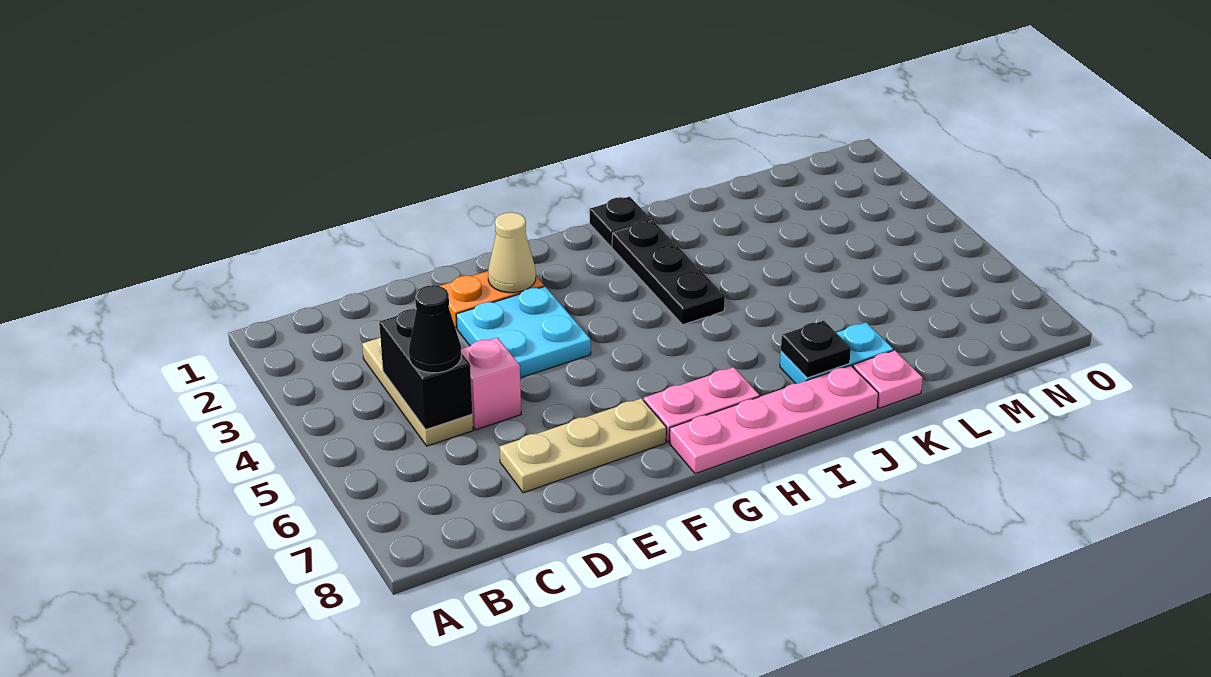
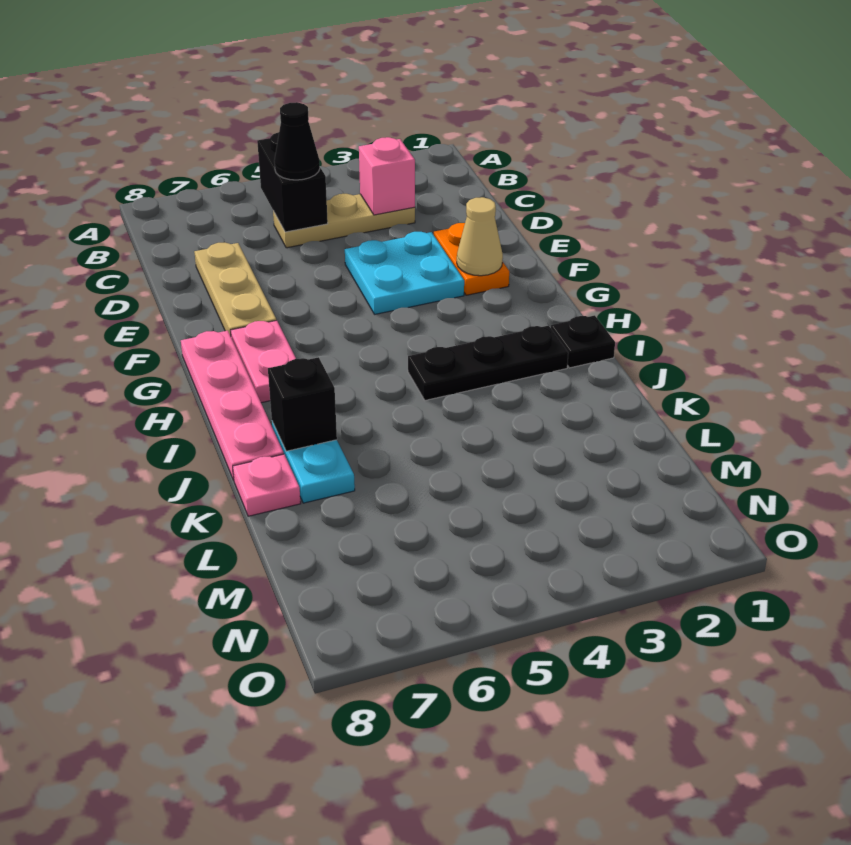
black brick C4:C5 level 2 -> black brick B5:C5 level 2
pink brick D5 level 1 -> pink brick C3 level 2
black plate J7 level 2 -> black brick J7 level 2

